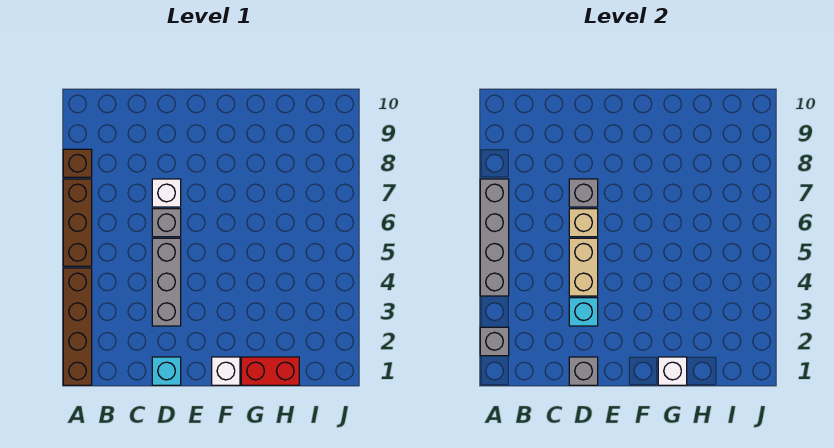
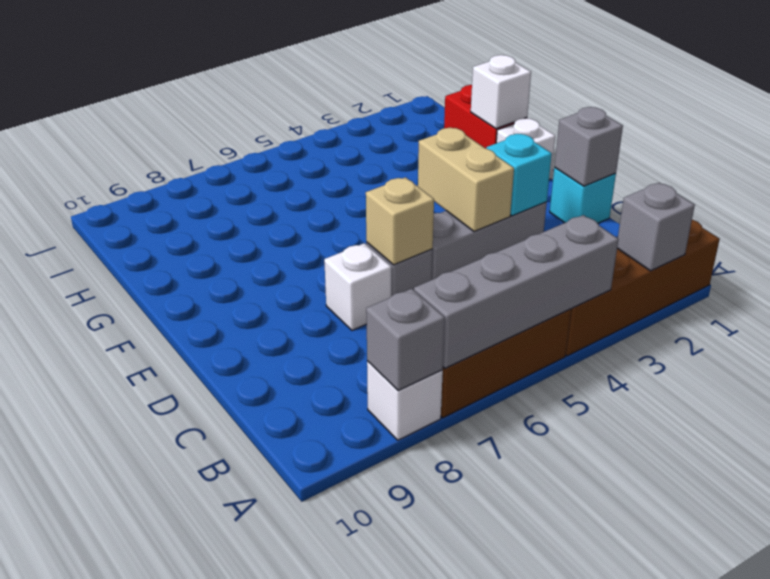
brown brick A8 level 1 -> white brick A8 level 1
tan brick D4:D5 level 2 -> tan brick D4:E4 level 2
grey brick D7 level 2 -> grey brick A8 level 2

